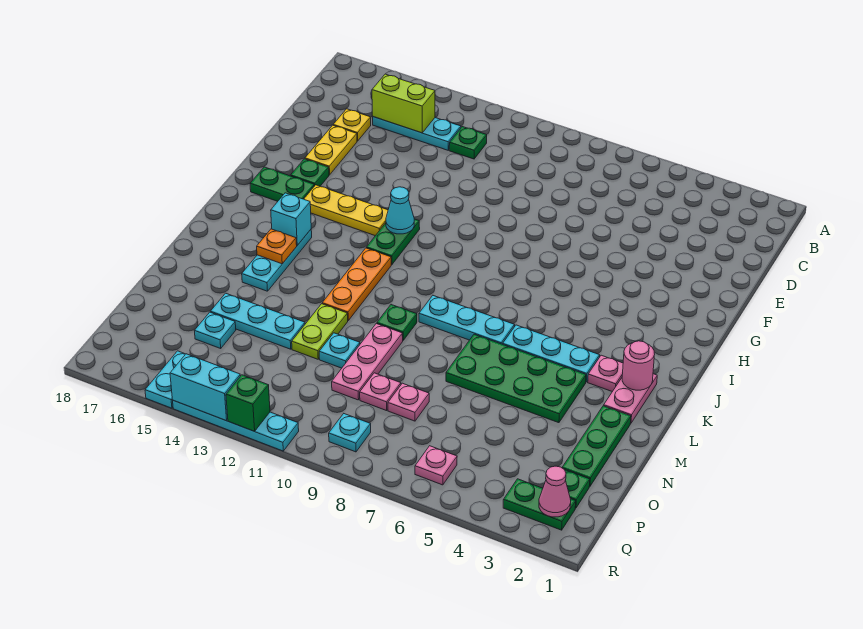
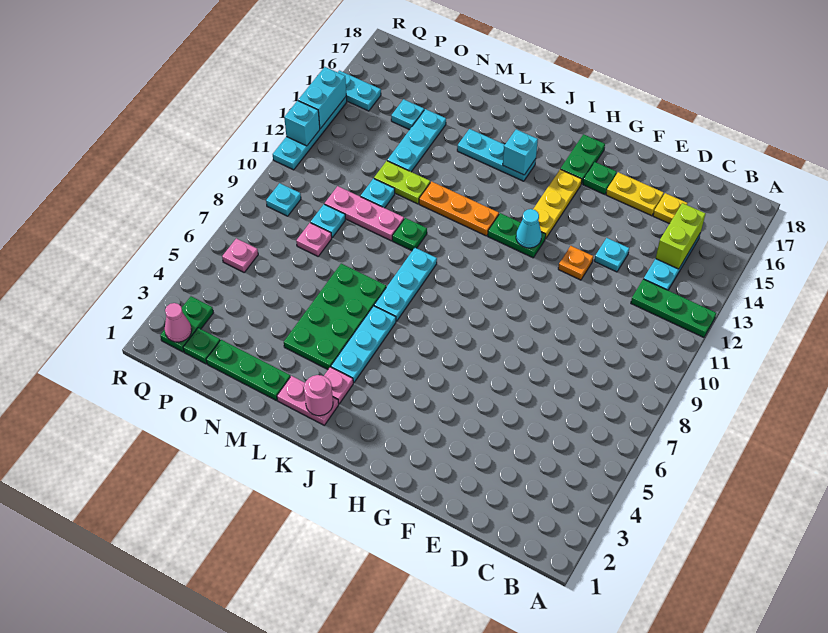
green plate C12 level 1 -> green plate A12:C12 level 1
none -> cyan plate E13 level 1
orange plate K15 level 2 -> orange plate F12 level 1
pink plate O9 level 1 -> cyan plate O9 level 1
green brick R12 level 2 -> cyan brick R12 level 2

